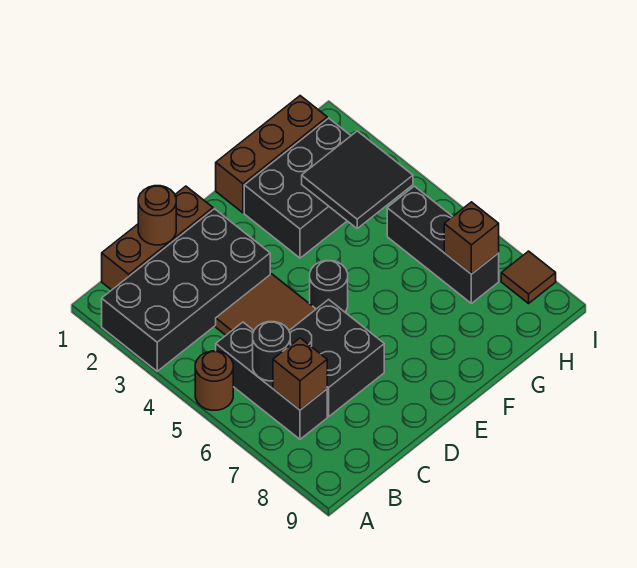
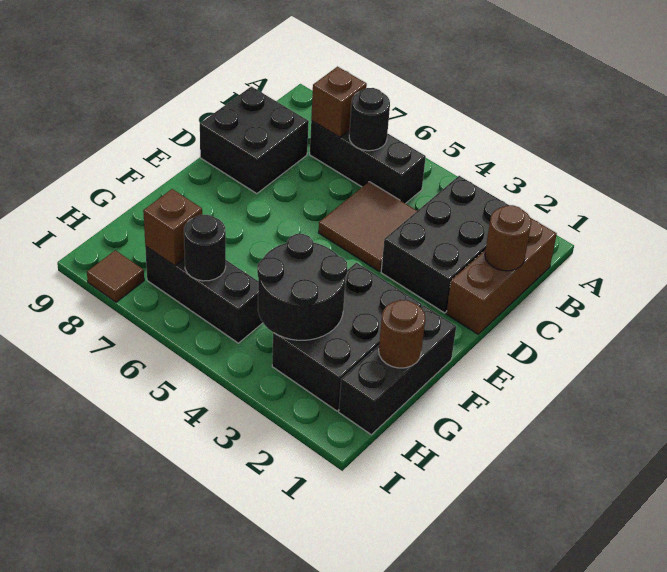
black brick A2:D3 level 1 -> black brick B2:D3 level 1
brown round brick A5 level 1 -> brown round brick G1 level 2
black brick C6:D7 level 1 -> black brick C8:D9 level 1
black round brick E5 level 1 -> black round brick H6 level 2
brown brick F1:H1 level 1 -> black brick F1:H1 level 1
black tile G3:H4 level 2 -> black round brick G3:H4 level 2

